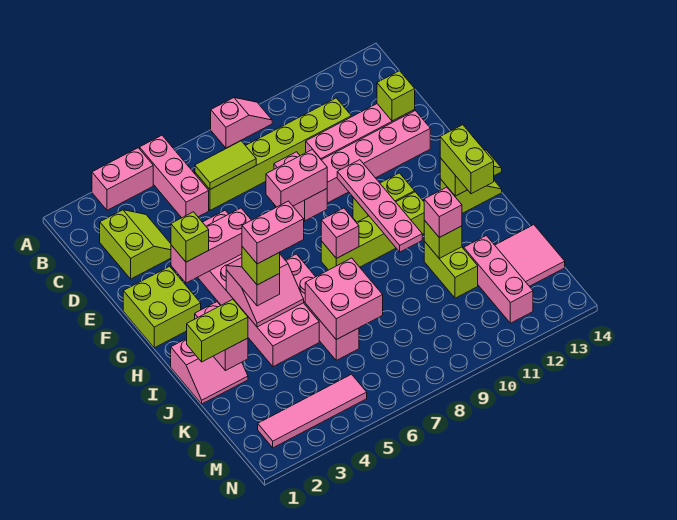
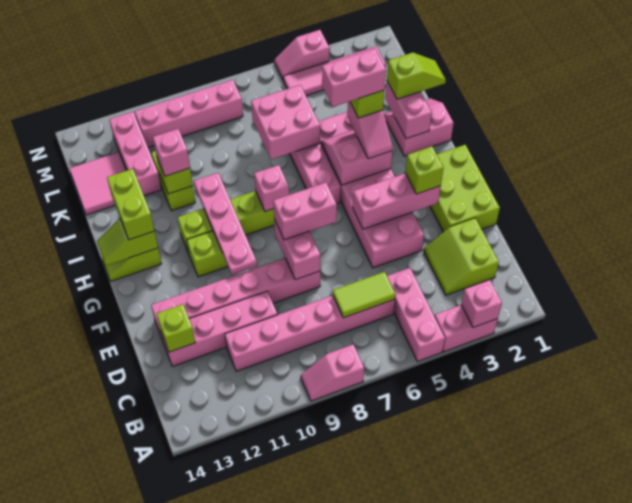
none -> pink brick A3 level 2
lime brick C6:C11 level 1 -> pink brick C6:C11 level 1
lime brick F1:G2 level 1 -> lime brick E1:G2 level 1
lime brick J1:J2 level 3 -> lime slope J1:J2 level 3 top 2
none -> pink brick M8:M11 level 1
none -> pink slope N4:N5 level 1 top 4

